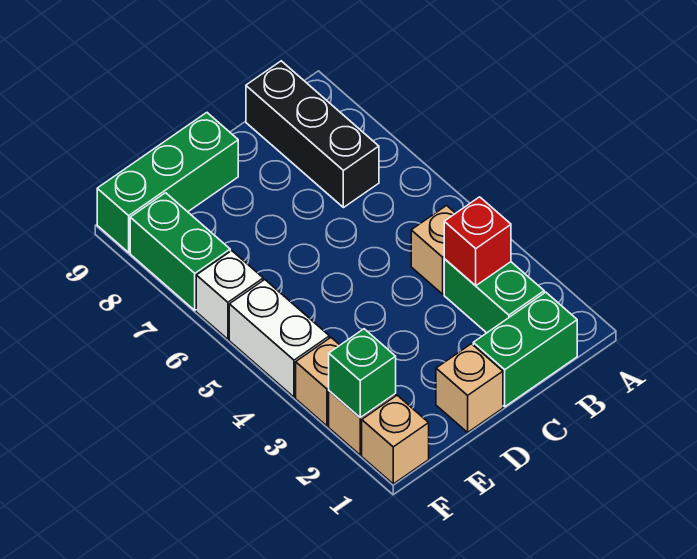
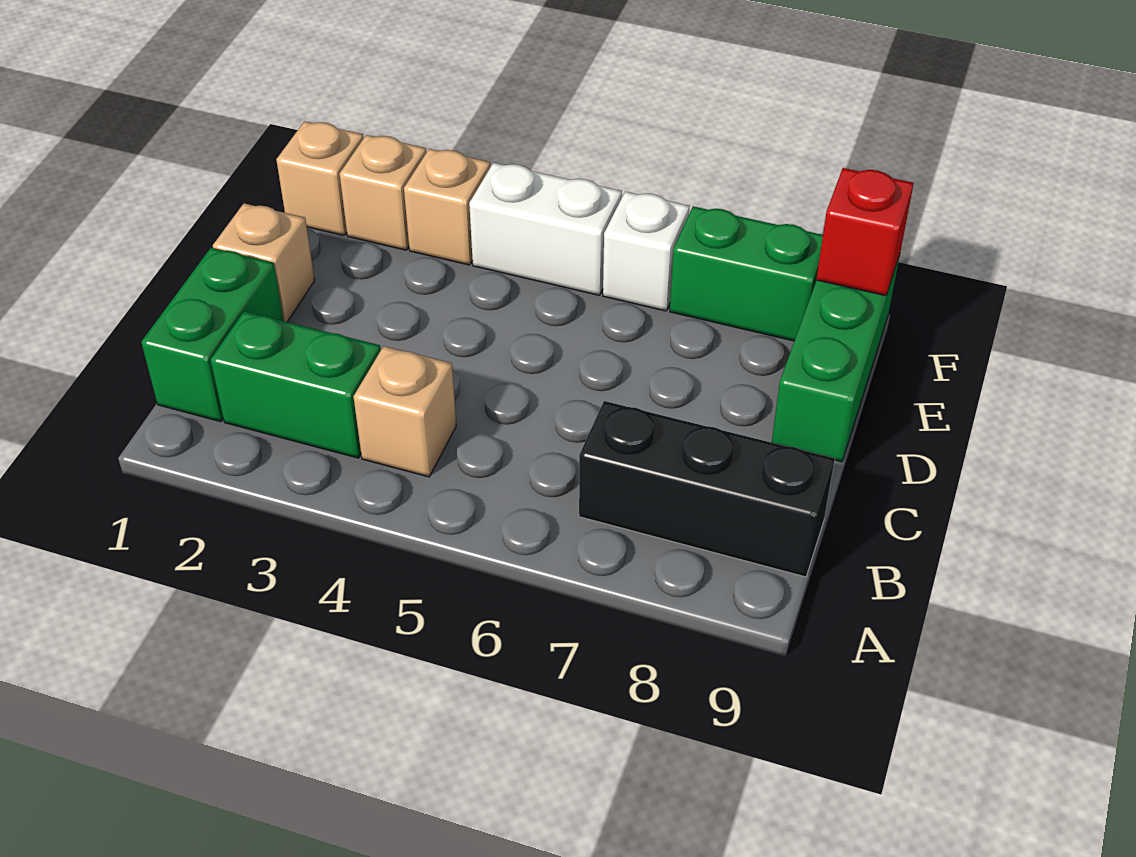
red brick B3 level 2 -> red brick F9 level 2
green brick F2 level 2 -> none

